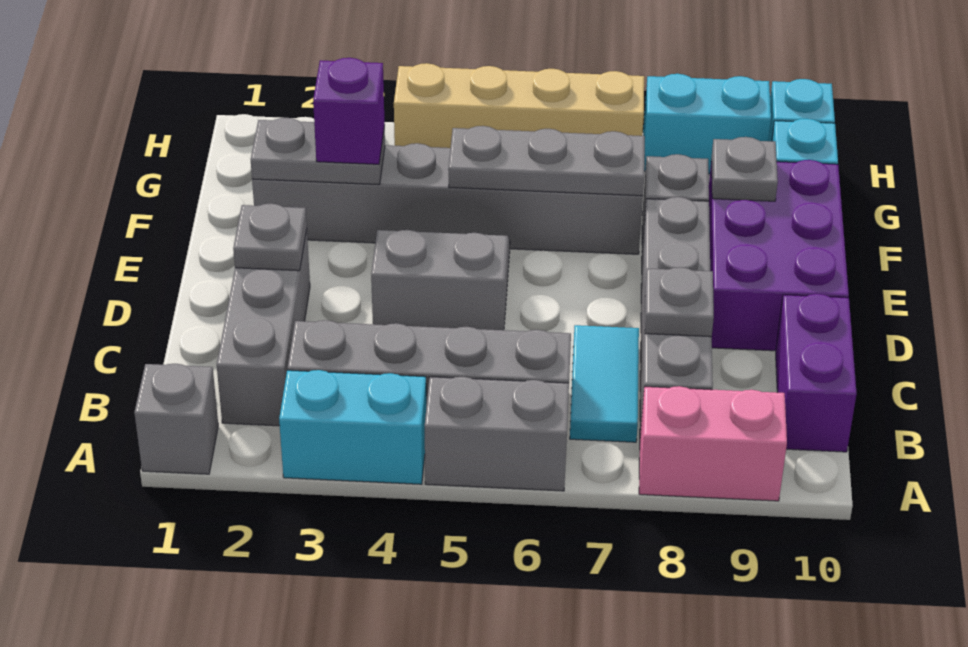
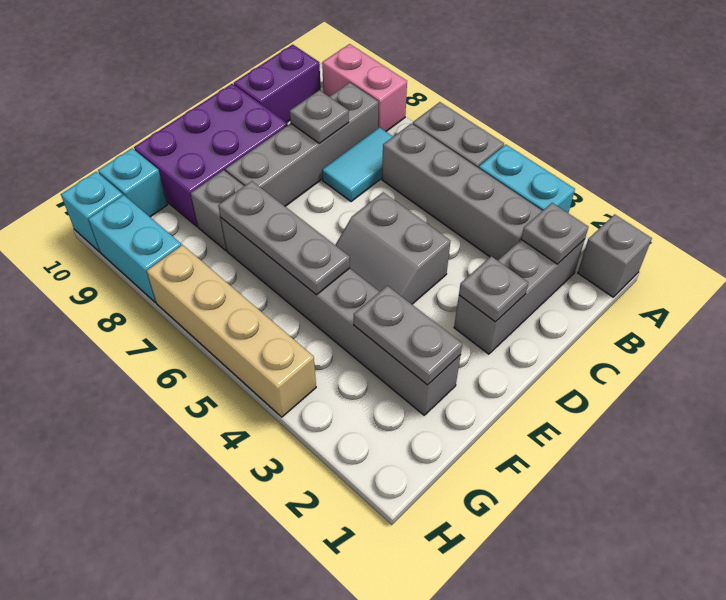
purple brick F3 level 3 -> none
grey plate F9 level 2 -> grey plate B2 level 2

